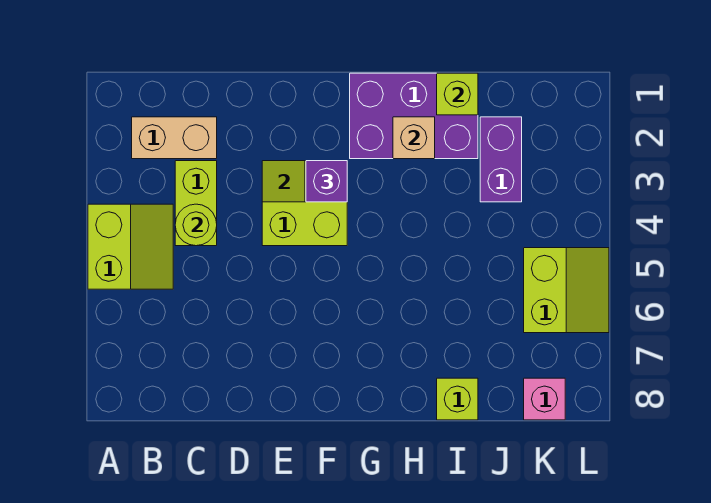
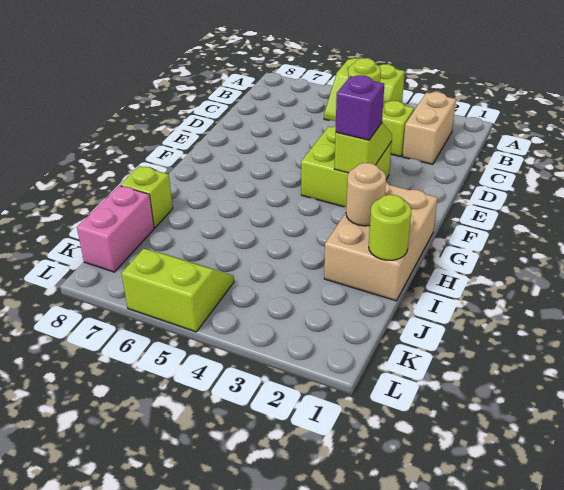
purple brick G1:I2 level 1 -> tan brick G1:I2 level 1
tan brick H2 level 2 -> tan round brick H2 level 2
lime brick I1 level 2 -> lime round brick I1 level 2
purple brick J2:J3 level 1 -> none
lime slope K5:L6 level 1 top K -> lime slope K5:L6 level 1 top L
pink brick K8 level 1 -> pink brick J8:K8 level 1

